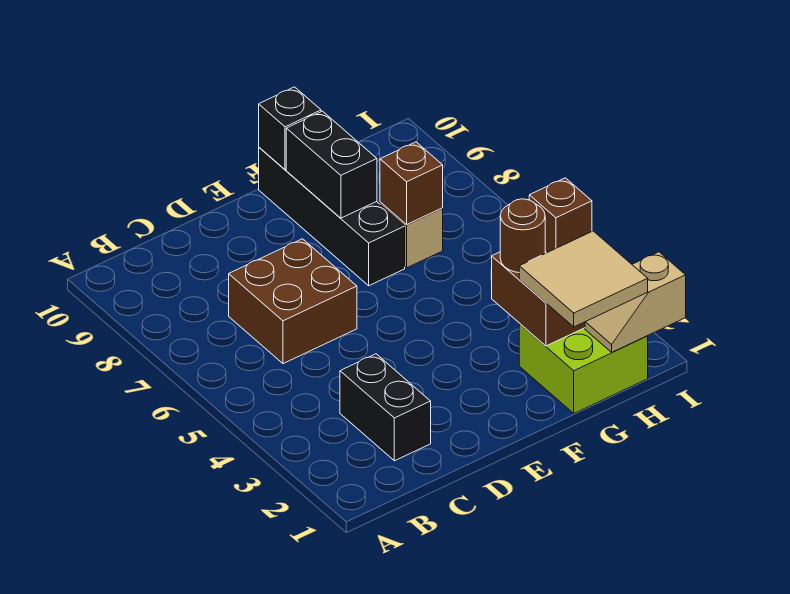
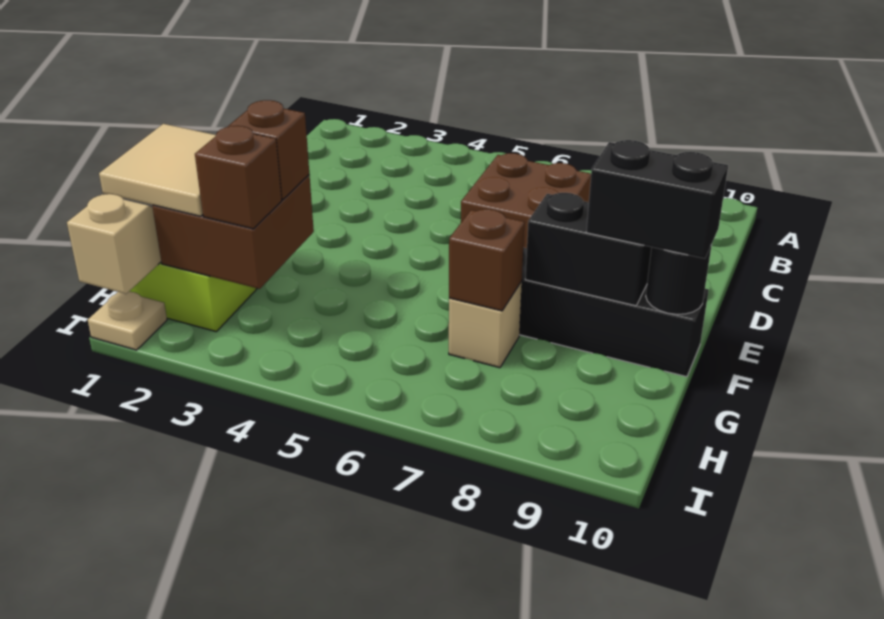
black brick C2:C3 level 1 -> black brick F9:F10 level 3
black brick F10 level 2 -> black round brick F10 level 2
brown round brick G3 level 3 -> brown brick G3 level 3
none -> tan plate I1 level 1

